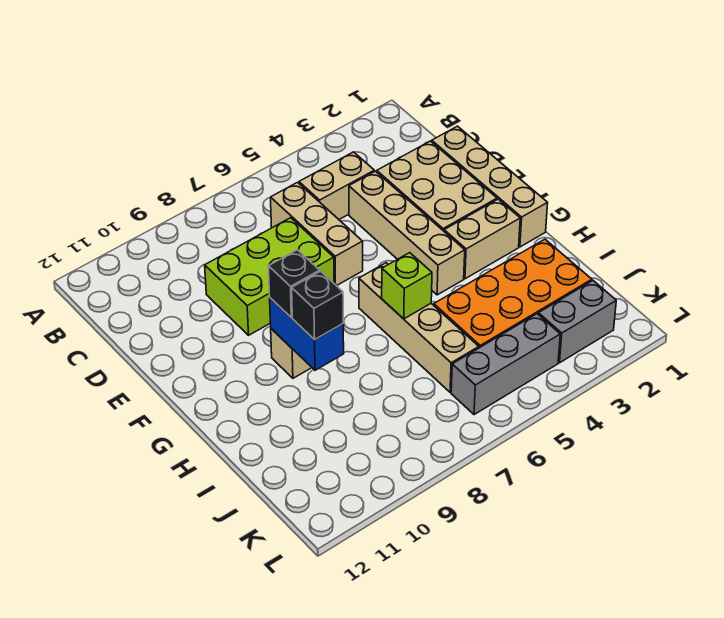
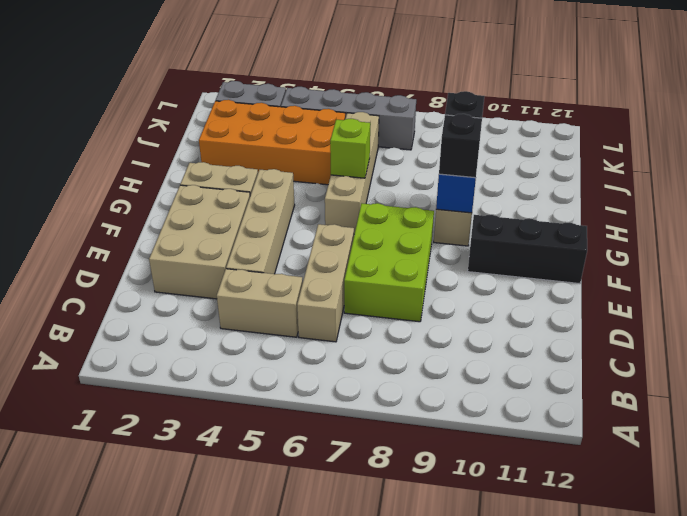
tan brick D1:G1 level 1 -> none
lime brick D7:E9 level 1 -> lime brick D7:F8 level 1
none -> black brick F10:F12 level 1
grey brick K4:K6 level 1 -> grey brick K4:K7 level 1

